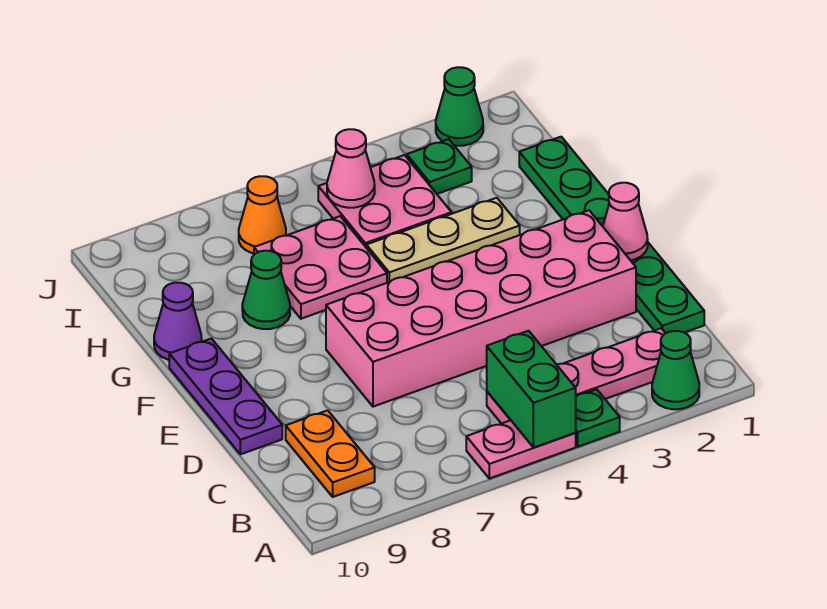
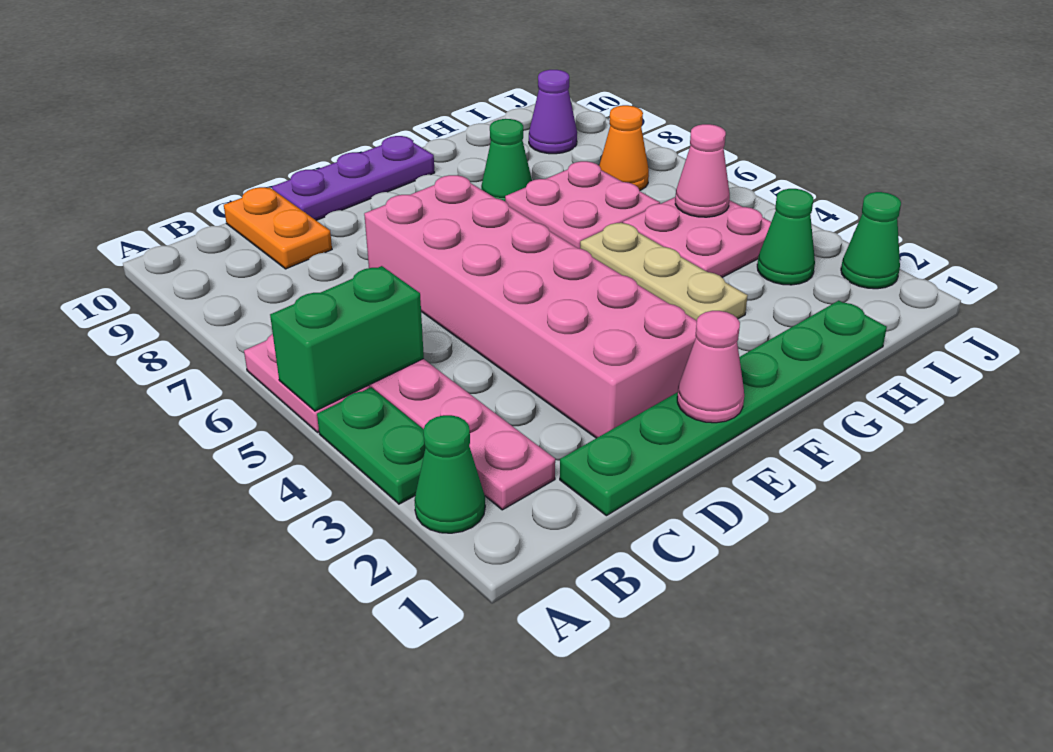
green plate A4 level 1 -> green plate A3:A4 level 1
orange plate B9:C9 level 1 -> orange plate C9:C10 level 1
purple cone G10 level 1 -> purple cone I9 level 1
green plate I3 level 1 -> green cone I3 level 1

